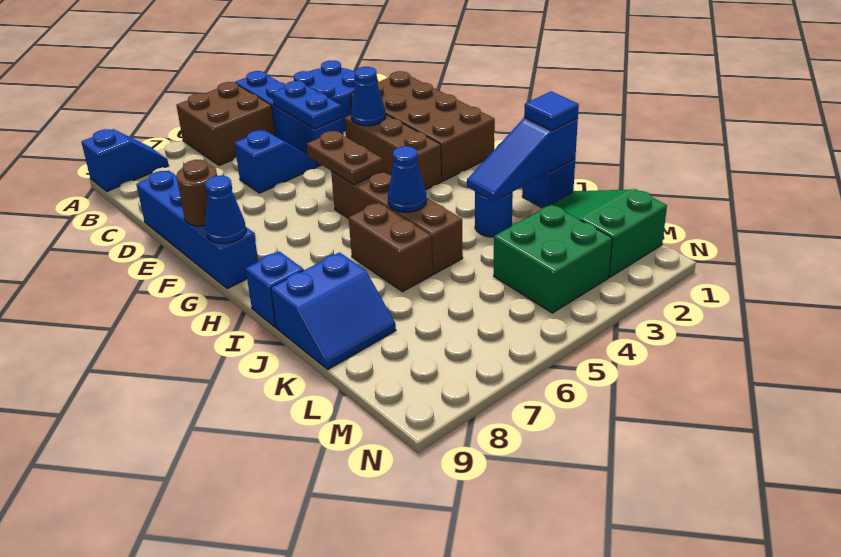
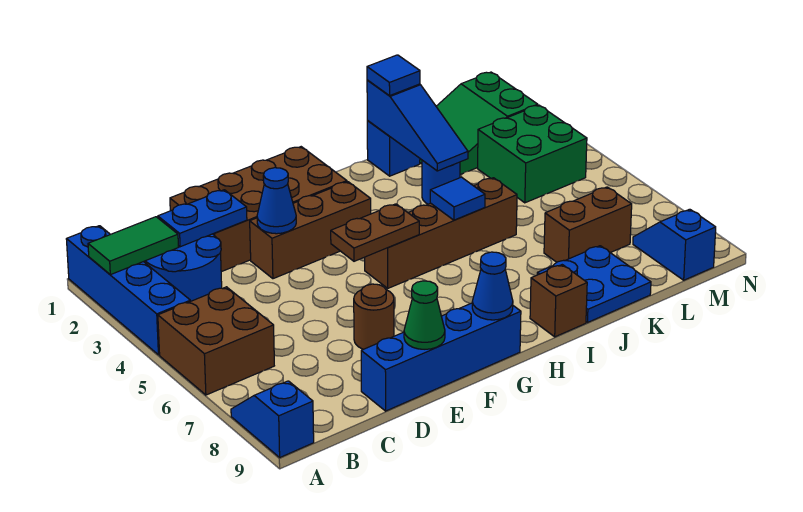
none -> green tile A2:B2 level 2
blue brick A4:D4 level 1 -> blue brick A1:A4 level 1
blue plate C4:D4 level 2 -> blue plate C2:D2 level 2
blue slope D5:D6 level 1 top 6 -> blue slope M8:M9 level 1 top 9
none -> green cone E9 level 2
brown round brick F9 level 2 -> brown round brick E7 level 1
blue cone I5 level 2 -> blue tile I5 level 2
brown brick I6:J6 level 1 -> brown brick K7:L7 level 1
blue brick I9 level 1 -> brown brick I9 level 1
blue slope J8:K9 level 1 top J -> blue plate J8:K9 level 1

